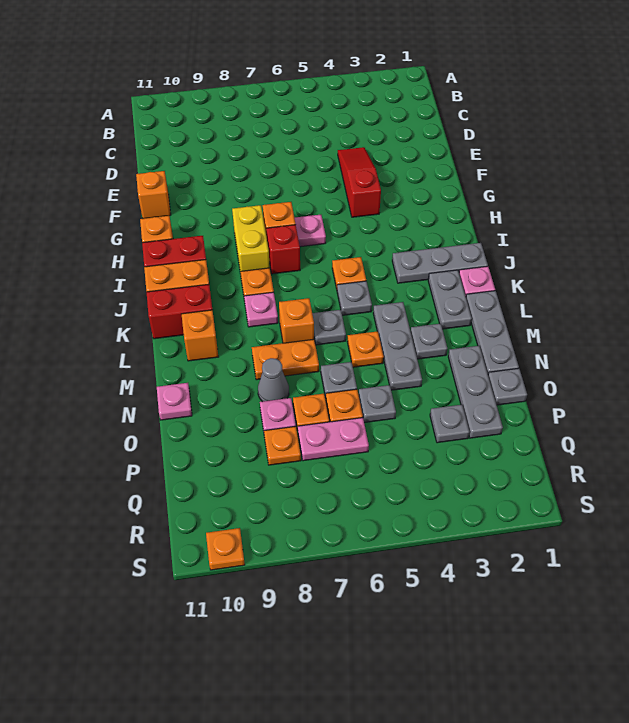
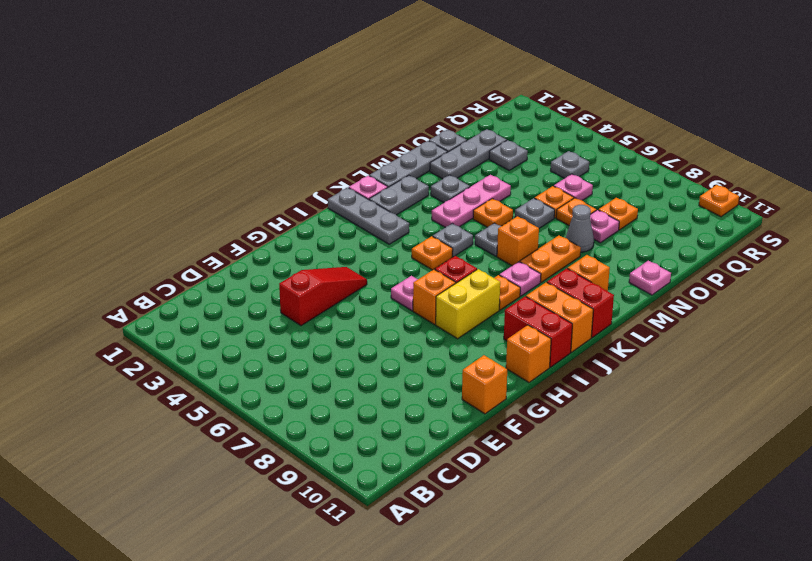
red slope E4:G4 level 1 top G -> red slope E4:G4 level 1 top E
grey plate L4:N4 level 1 -> pink plate L4:N4 level 1
orange plate M7:M8 level 1 -> orange plate L8:M8 level 1
grey plate O5 level 1 -> grey plate Q5 level 1
pink plate P6:P7 level 1 -> pink plate P6 level 1

